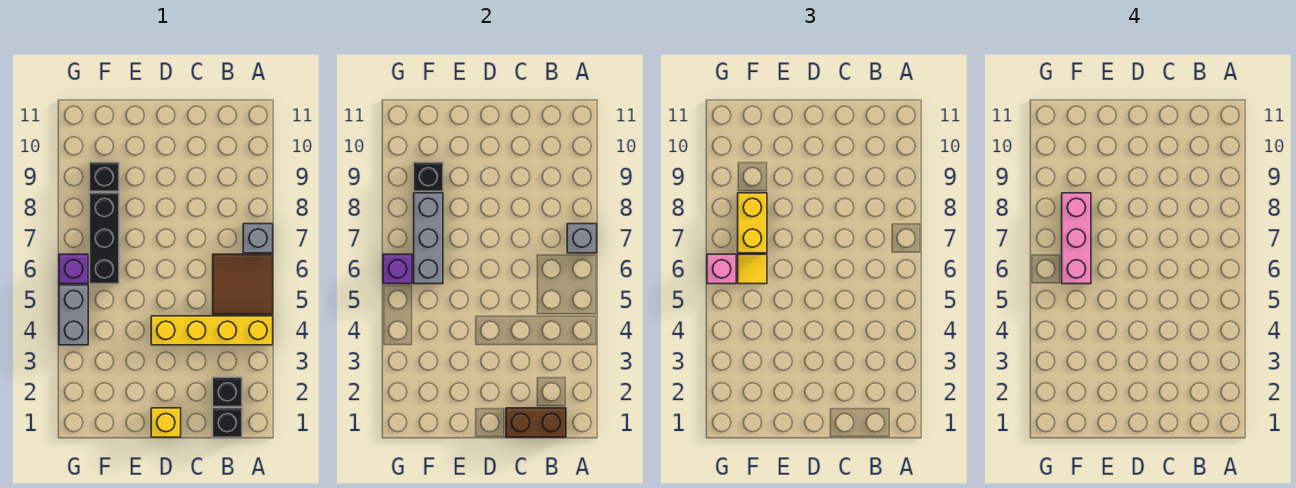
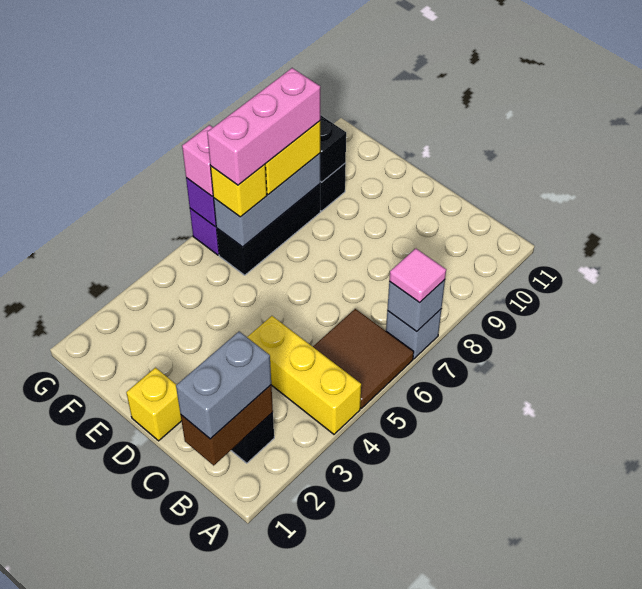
yellow brick A4:D4 level 1 -> yellow brick A4:C4 level 1
none -> pink tile A7 level 3
black brick B1 level 1 -> none
brown brick B1:C1 level 2 -> brown brick B1:B2 level 2
yellow tile F6 level 3 -> yellow brick F6 level 3
grey brick G4:G5 level 1 -> grey brick B1:B2 level 3

